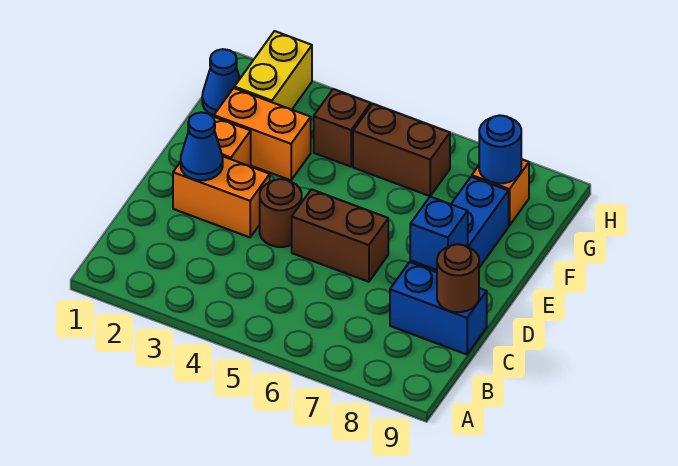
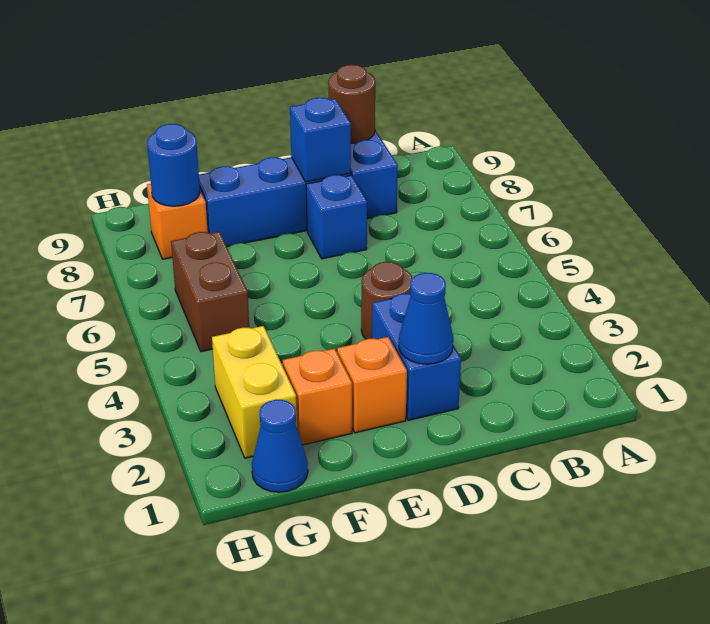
orange brick D2:D3 level 1 -> blue brick D2:D3 level 1
brown brick D5:D6 level 1 -> none
none -> blue brick D7 level 1
orange brick F2:F3 level 1 -> orange brick F2 level 1
yellow brick G2:H2 level 1 -> yellow brick G2:G3 level 1
brown brick G4 level 1 -> none

